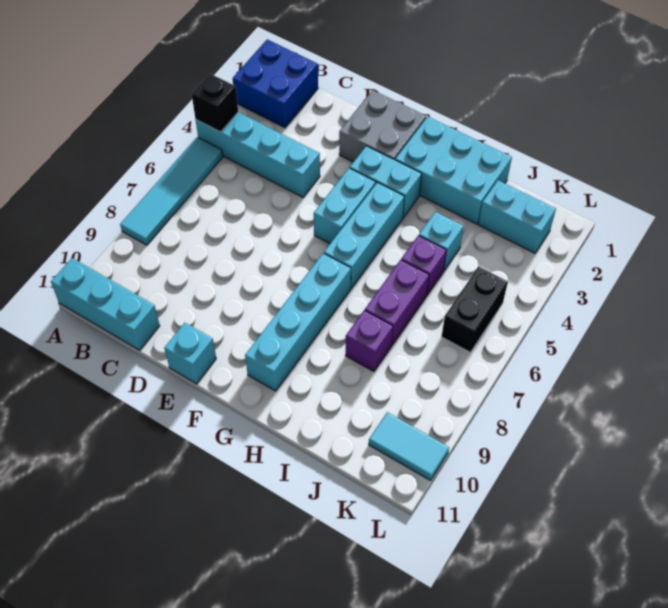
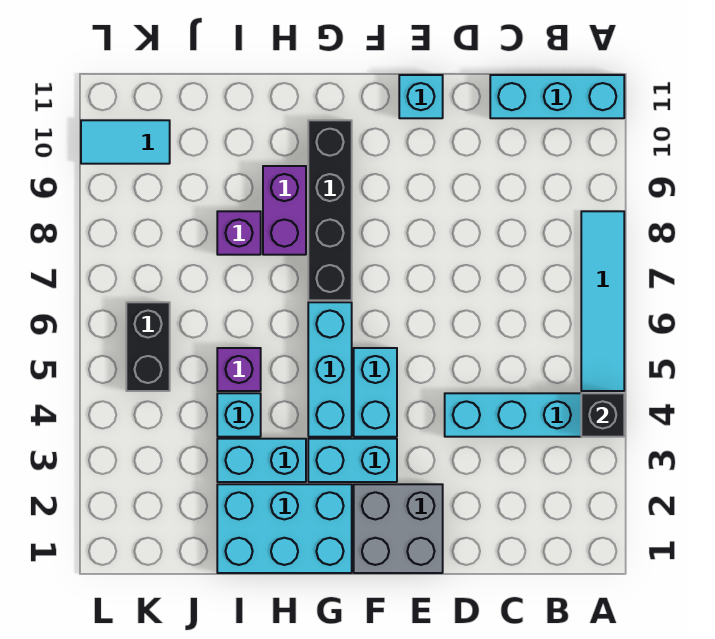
blue brick A1:B2 level 1 -> none
cyan brick G7:G10 level 1 -> black brick G7:G10 level 1
purple brick I6:I7 level 1 -> purple brick H8:H9 level 1
cyan brick J2:K2 level 1 -> cyan brick H3:I3 level 1

